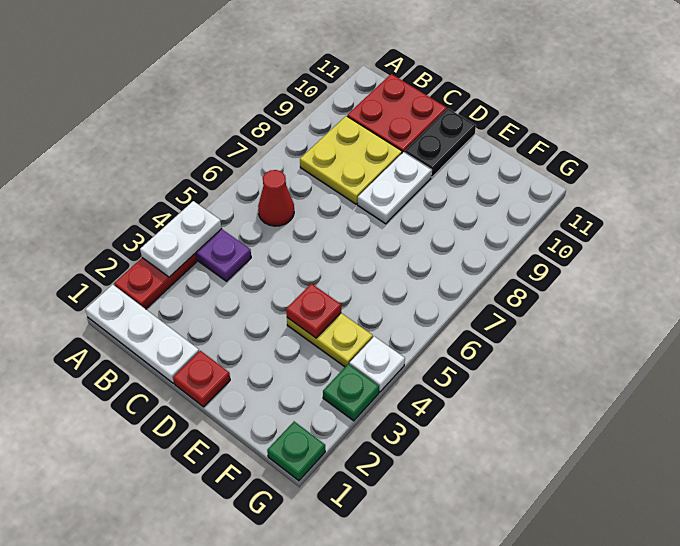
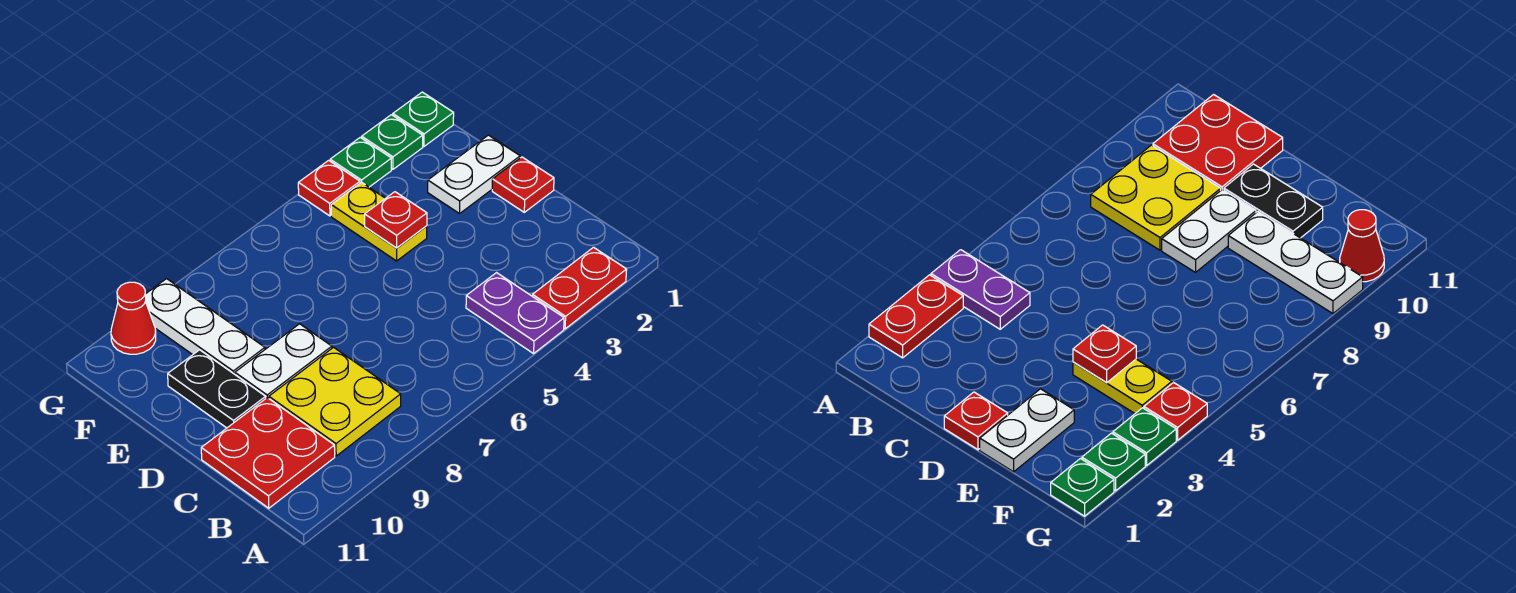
white plate A1:C1 level 1 -> white plate E9:G9 level 1
white plate A3:A4 level 2 -> white plate E1:E2 level 1
red cone B6 level 1 -> red cone G10 level 1
black plate D10:D11 level 1 -> black plate D10:E10 level 1
none -> green plate G2 level 1
white plate G4 level 1 -> red plate G4 level 1

